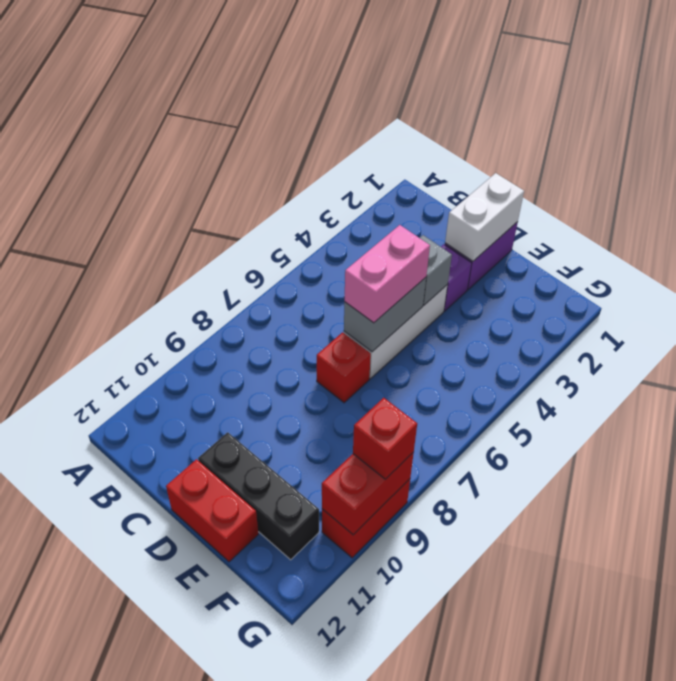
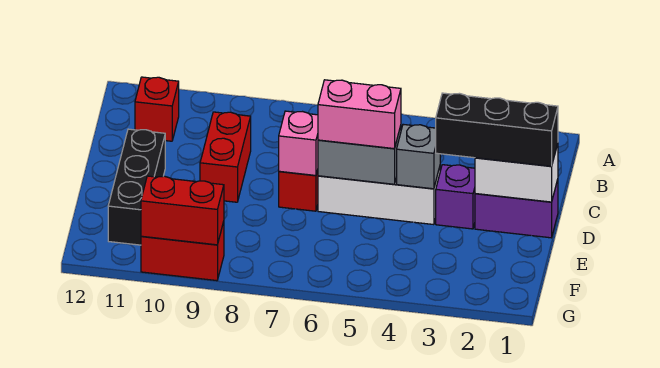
none -> black brick D1:D3 level 3
none -> pink brick D7 level 2
red brick D12:E12 level 1 -> red brick C9:D9 level 1
red brick G9 level 3 -> red brick B11 level 1

